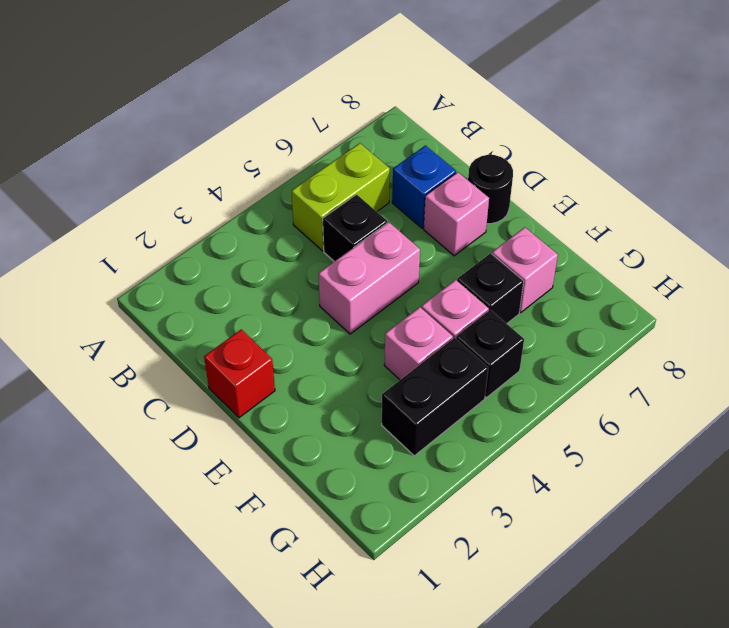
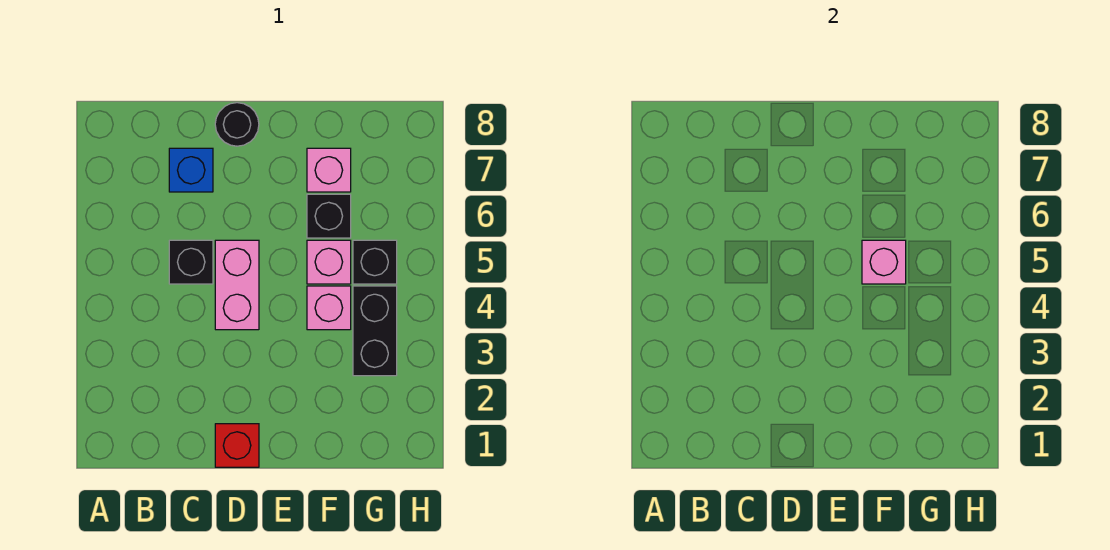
lime brick B5:B6 level 1 -> none
pink brick D7 level 1 -> pink brick F5 level 2

